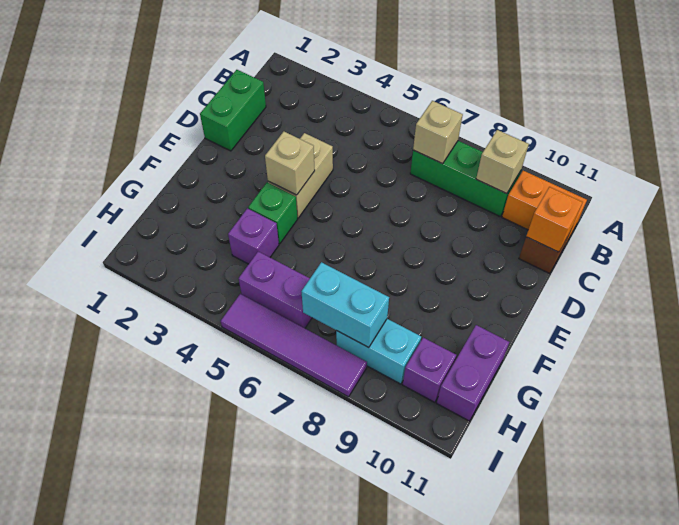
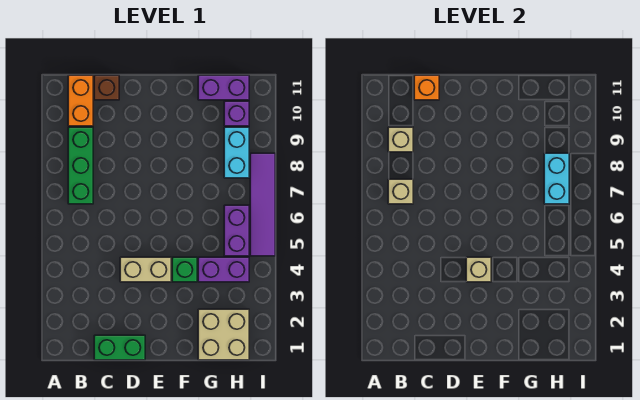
none -> tan brick G1:H2 level 1
purple brick G4 level 1 -> purple brick G4:H4 level 1

